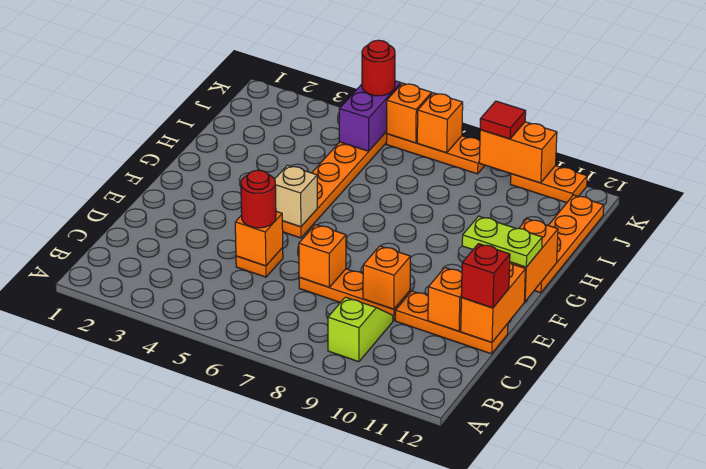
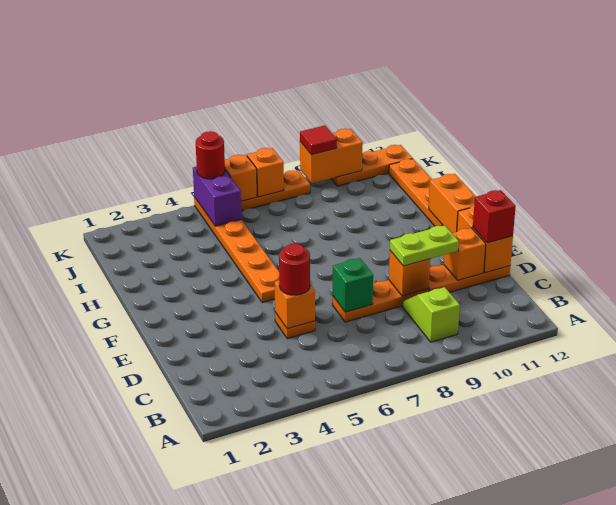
orange brick D7 level 2 -> green brick D7 level 2
tan brick F5 level 2 -> none
lime plate F11:F12 level 3 -> lime plate D9:D10 level 3
orange plate K10:K11 level 1 -> orange plate K10:K12 level 1

